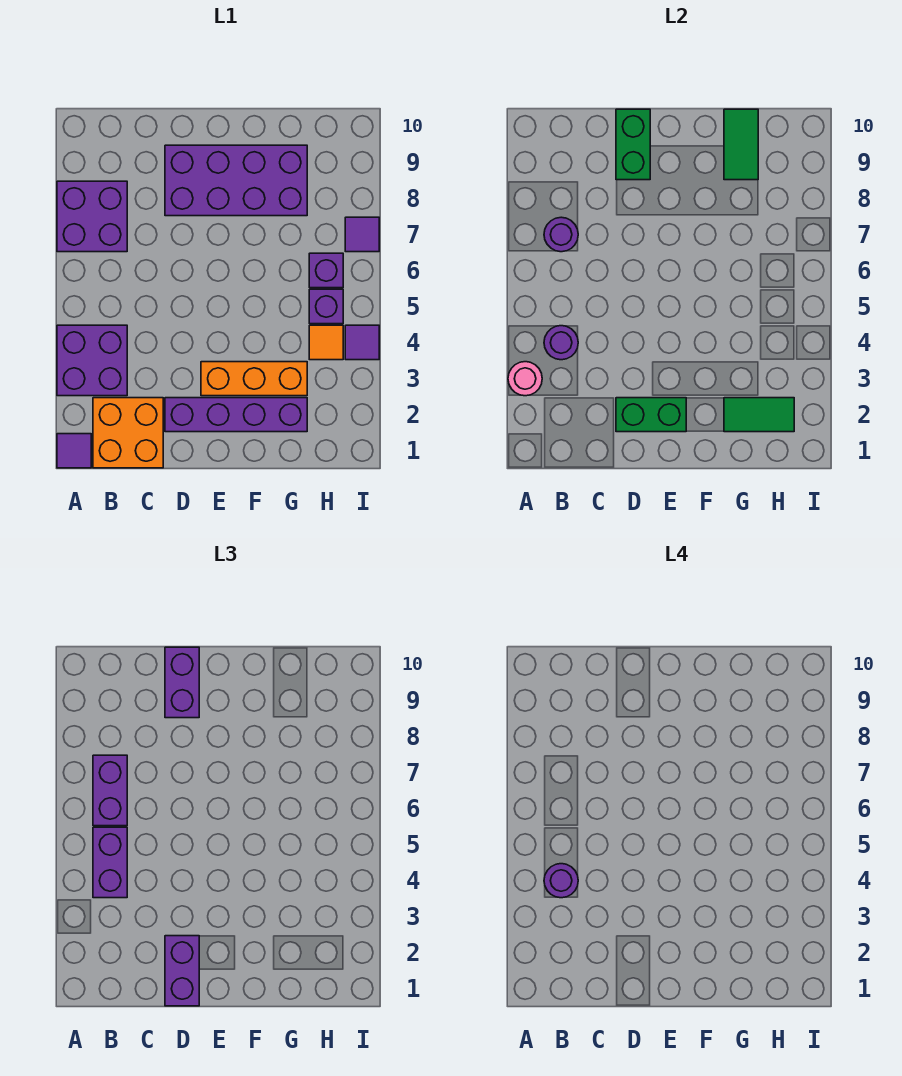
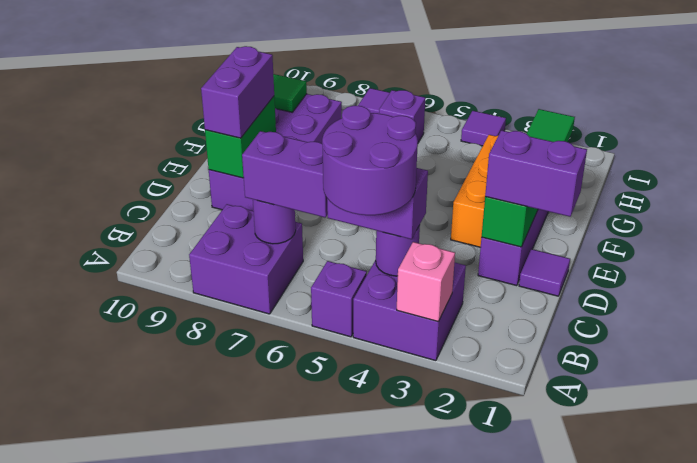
purple tile A1 level 1 -> purple tile D1 level 1
pink round brick A3 level 2 -> pink brick A3 level 2
orange brick B1:C2 level 1 -> none
purple round brick B4 level 4 -> purple round brick A4:B5 level 4
green brick D9:D10 level 2 -> green brick D9:E9 level 2
purple brick D9:D10 level 3 -> purple brick D9:E9 level 3
orange tile H4 level 1 -> none
purple brick H5 level 1 -> purple brick A5 level 1

